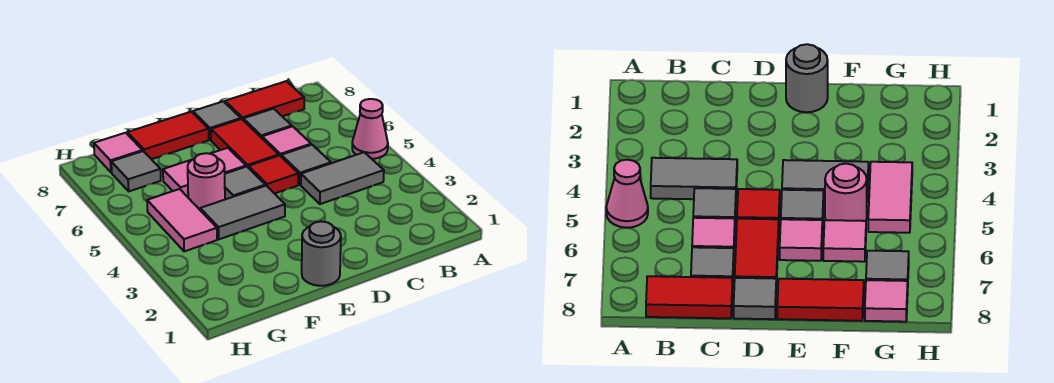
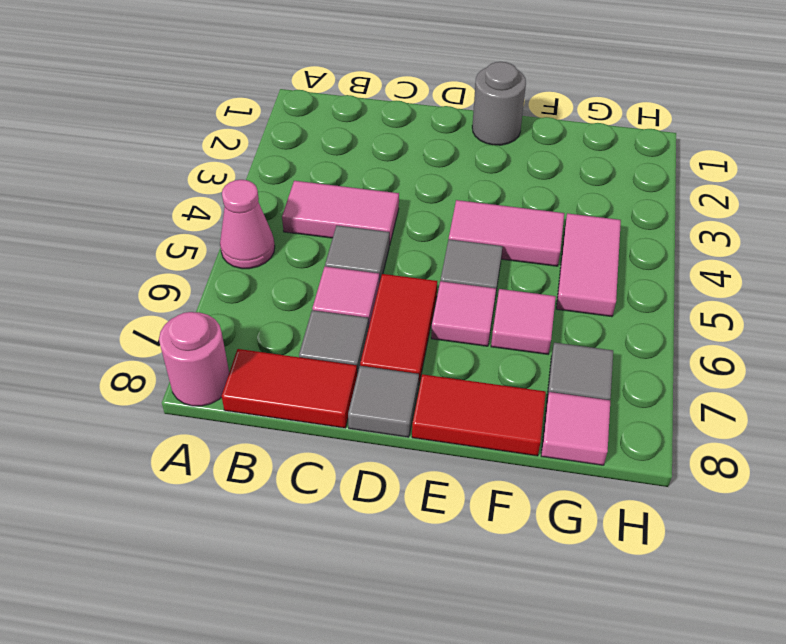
grey tile B4:C4 level 1 -> pink tile B4:C4 level 1
red tile D5 level 1 -> none
grey tile E4:F4 level 1 -> pink tile E4:F4 level 1
pink round brick F5 level 1 -> pink round brick A8 level 1

